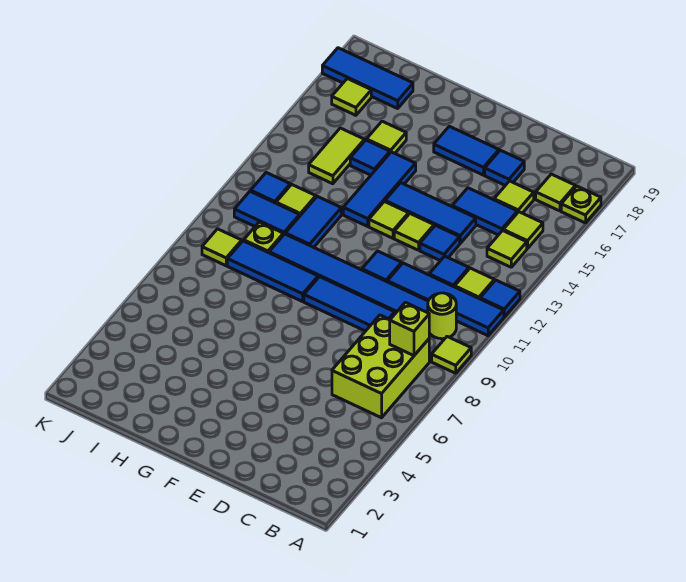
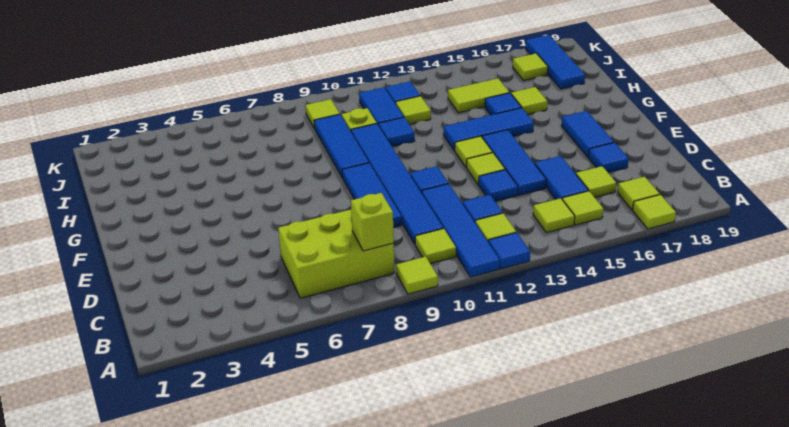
lime plate A17 level 1 -> lime tile A17 level 1
lime round brick B10 level 1 -> lime tile B10 level 1
blue tile H11:H12 level 1 -> blue tile H11 level 1

